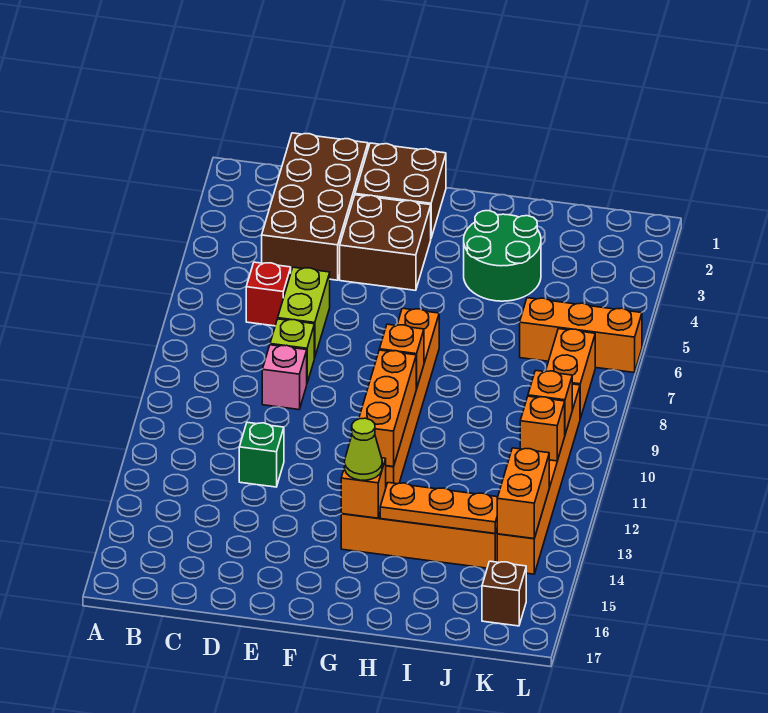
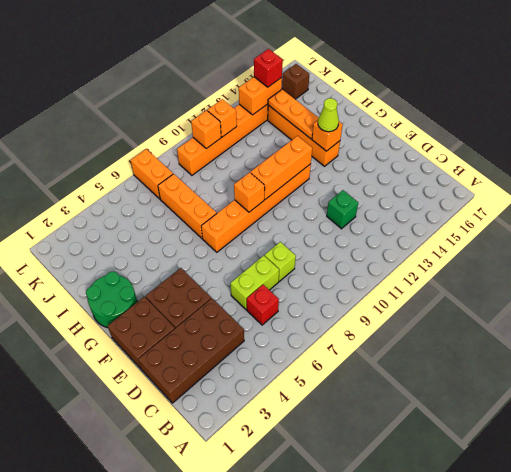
pink brick D9 level 1 -> none
green round brick H3:I4 level 1 -> green round brick G1:H2 level 1
orange brick J6:L6 level 1 -> orange brick H7:J7 level 1
orange brick K7:K8 level 1 -> orange brick K7:L7 level 1
none -> red brick K14 level 3

